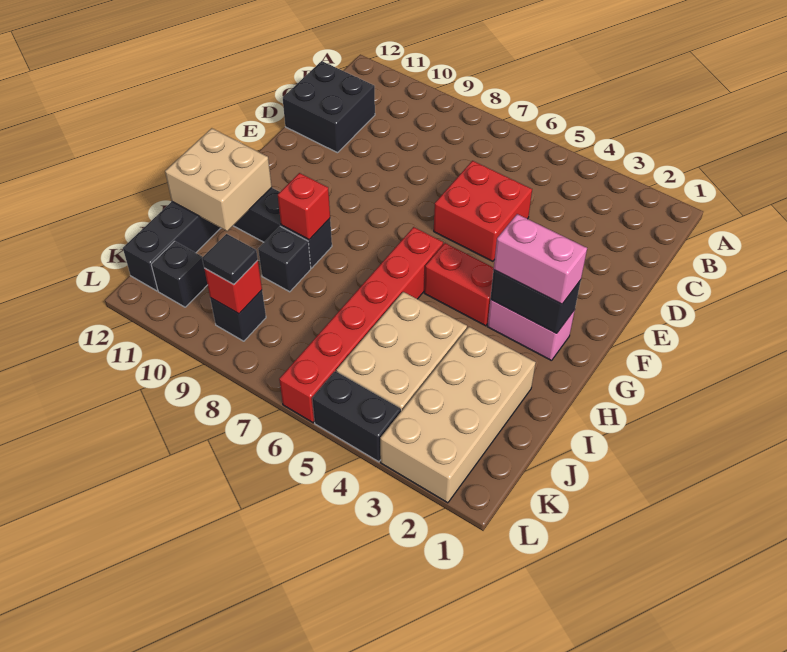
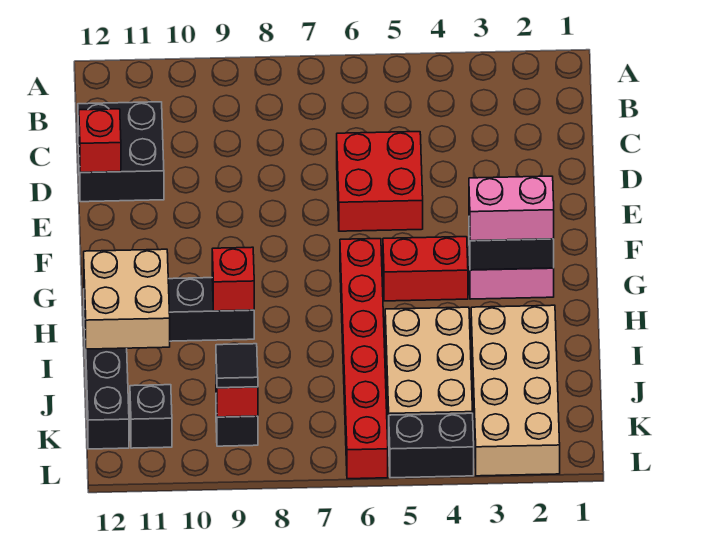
none -> red brick D12 level 2
black brick I9 level 1 -> none

